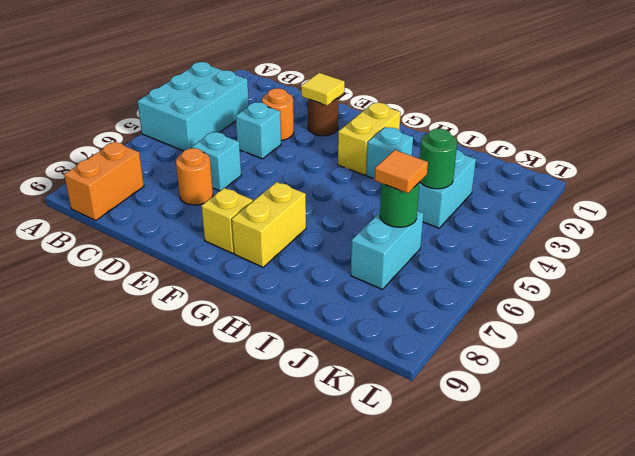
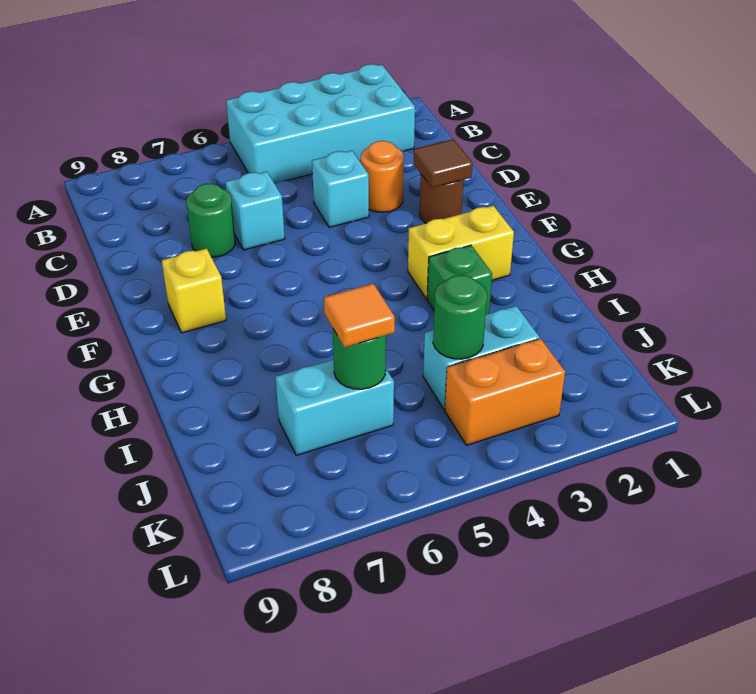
cyan brick A3:B5 level 1 -> cyan brick A2:B5 level 1
orange brick B8:B9 level 1 -> orange brick K3:K4 level 1
orange round brick D7 level 1 -> green round brick D7 level 1
yellow tile E2 level 2 -> brown tile E2 level 2
yellow brick G7:G8 level 1 -> none
cyan brick H3 level 1 -> green brick H3 level 1

